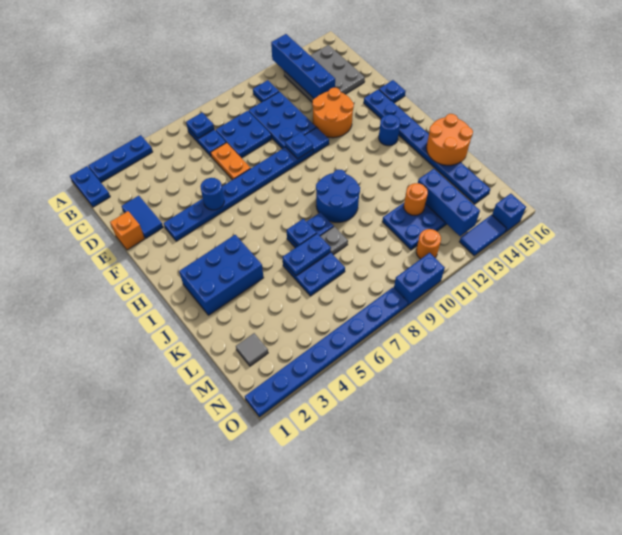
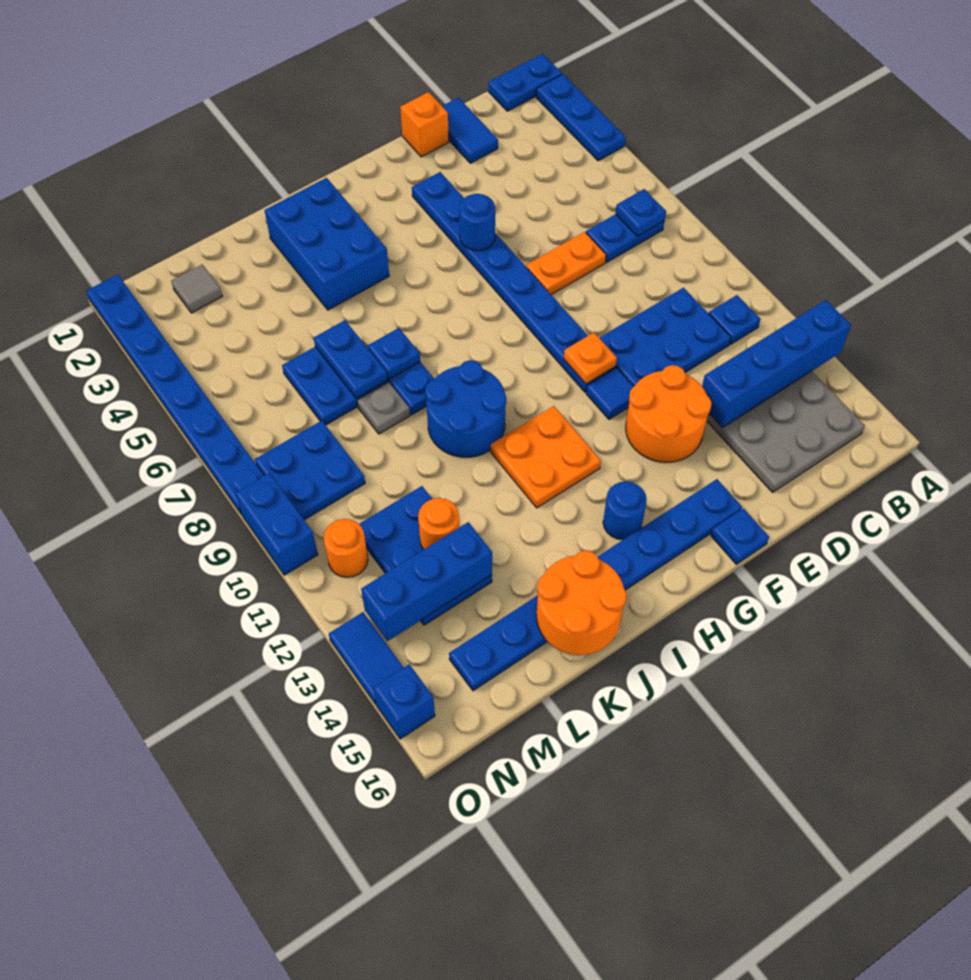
blue plate C8:D9 level 1 -> blue plate M8:N9 level 1
blue tile D2:E2 level 1 -> blue tile D1:D2 level 1
blue plate F10 level 2 -> orange plate F10 level 2
none -> orange plate H11:I12 level 1

